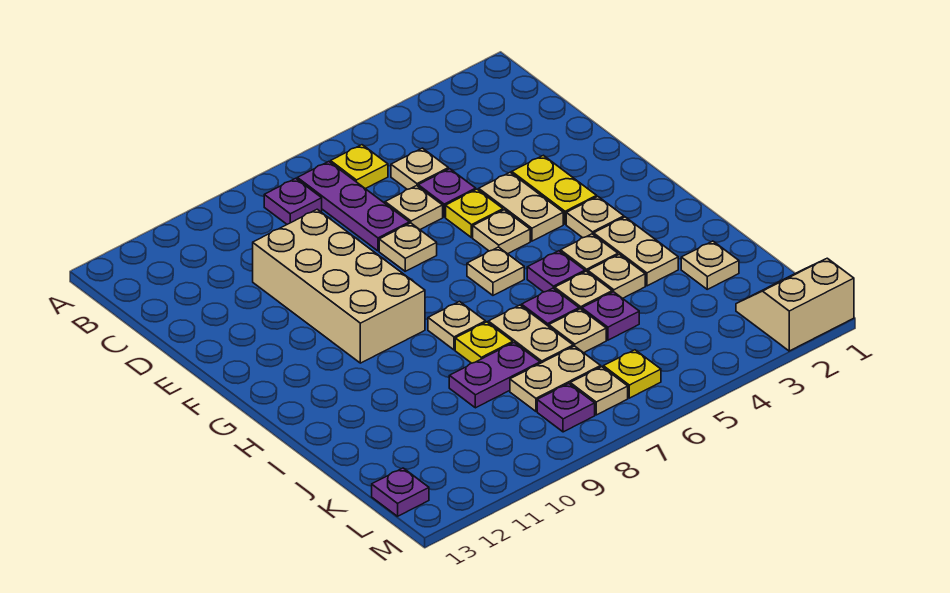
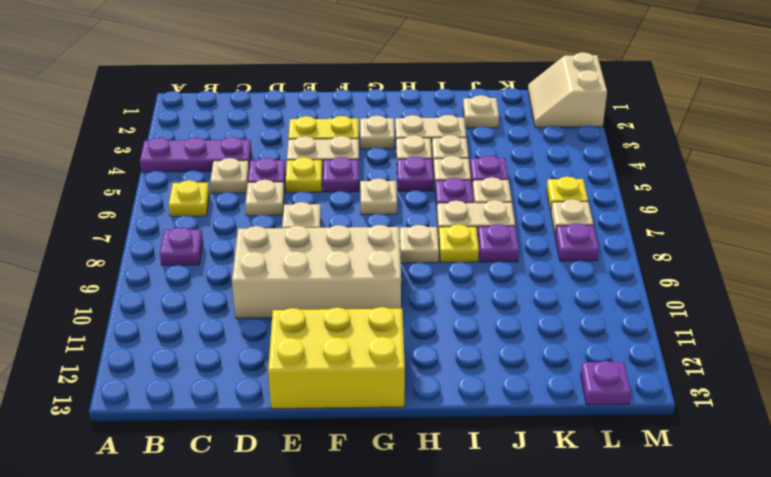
purple plate B7:D7 level 1 -> purple plate A4:C4 level 1
none -> yellow brick E12:G13 level 1
tan plate F5 level 1 -> purple plate F5 level 1
purple plate J8:J9 level 1 -> purple plate J8 level 1
tan plate K7:K8 level 1 -> none

